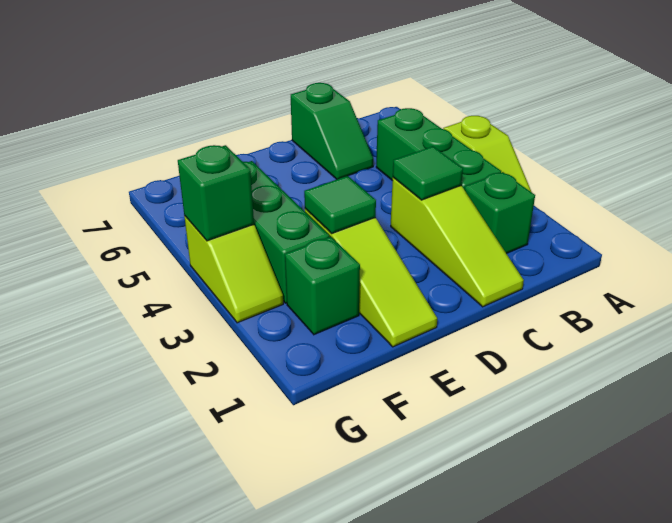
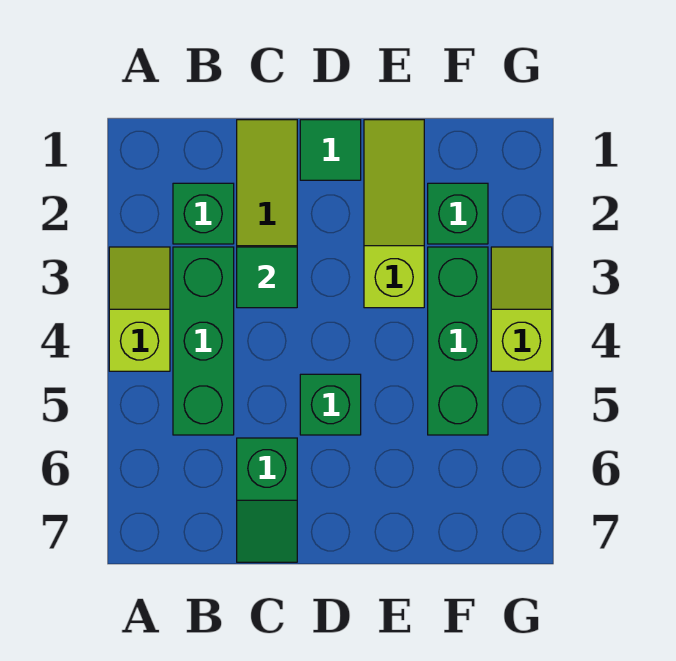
green slope C6:C7 level 1 top 7 -> green slope C6:C7 level 1 top 6
green tile E3 level 2 -> green tile D1 level 1
green brick G4 level 2 -> green brick D5 level 1

